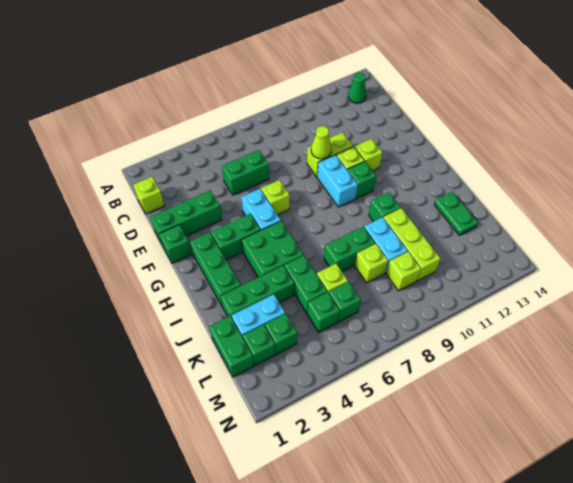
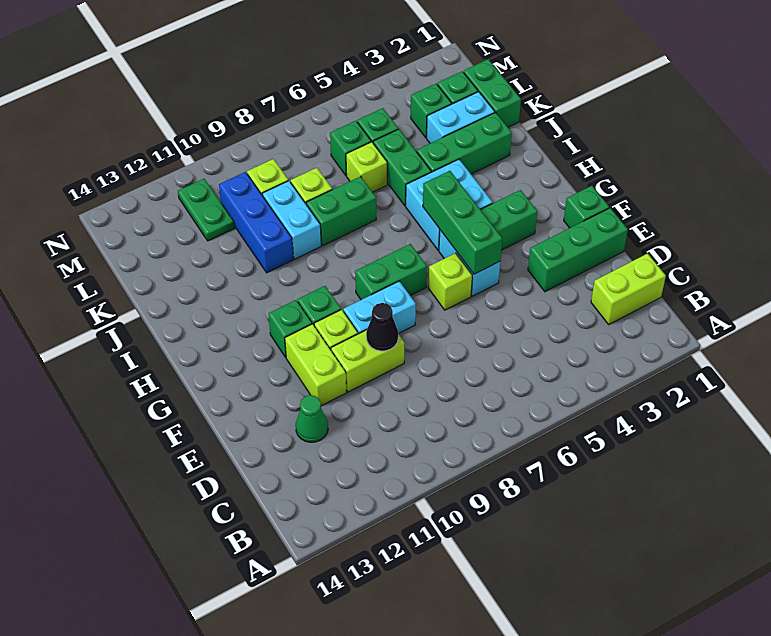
green cone B13 level 1 -> green cone D12 level 1
lime brick C1 level 1 -> lime brick C1:C2 level 1
green brick D5:D6 level 1 -> green brick G7:G8 level 1
lime cone E9 level 2 -> black cone E9 level 2
cyan brick F9:G9 level 1 -> cyan brick F8:F9 level 1
lime brick F11 level 1 -> lime brick E11:F11 level 1
green brick G2:I2 level 1 -> green brick F5:H5 level 2
green brick H4:I5 level 1 -> cyan brick H4:I5 level 1
green brick I10 level 1 -> green brick G11 level 1
lime brick J10:L10 level 1 -> blue brick J10:L10 level 1
green plate J13:K13 level 1 -> green plate L11:M11 level 1

